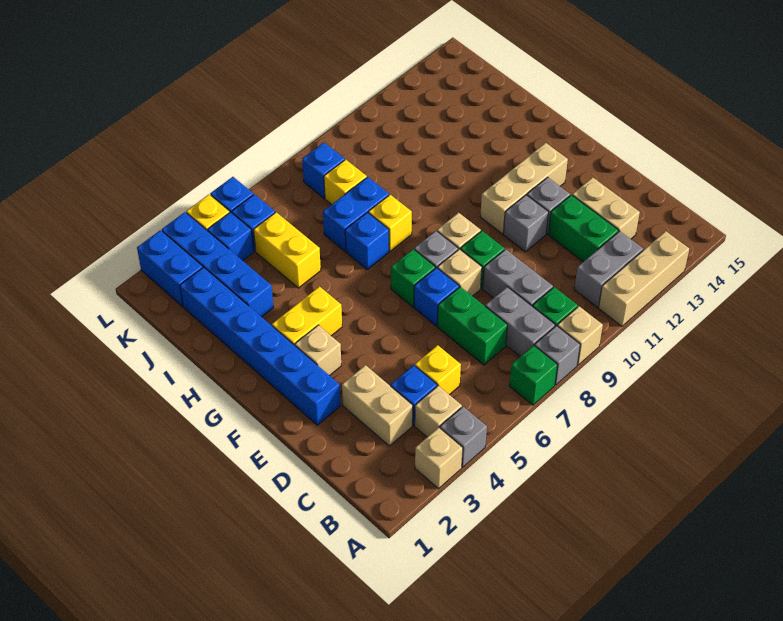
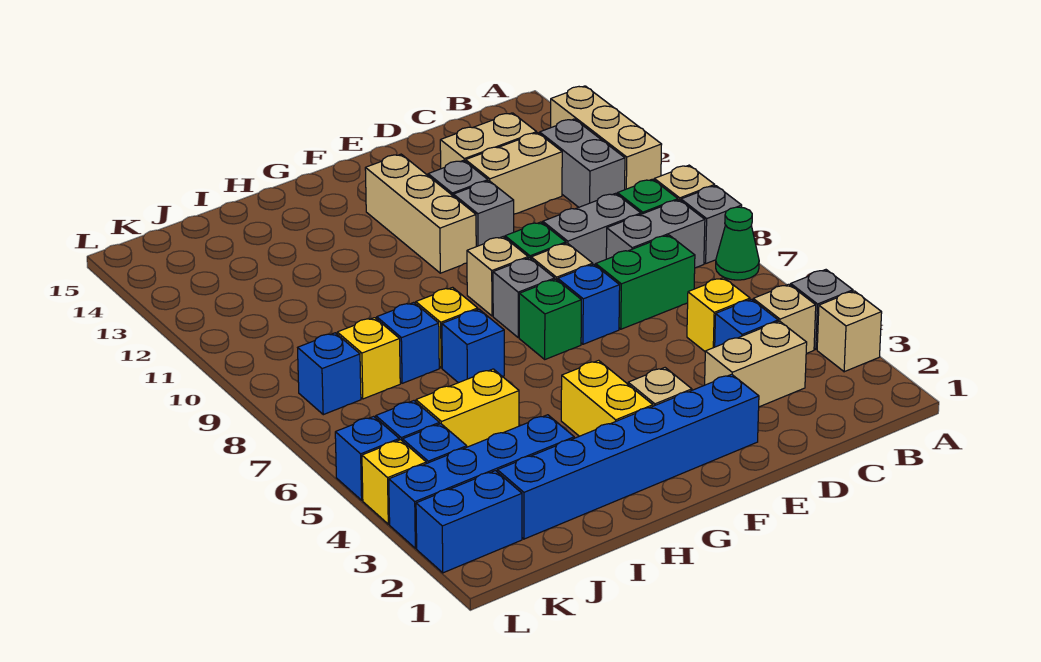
green brick A7 level 1 -> green cone A7 level 1
green brick C12:D12 level 1 -> tan brick C12:D12 level 1
blue brick I7:I8 level 1 -> blue brick I8 level 1

